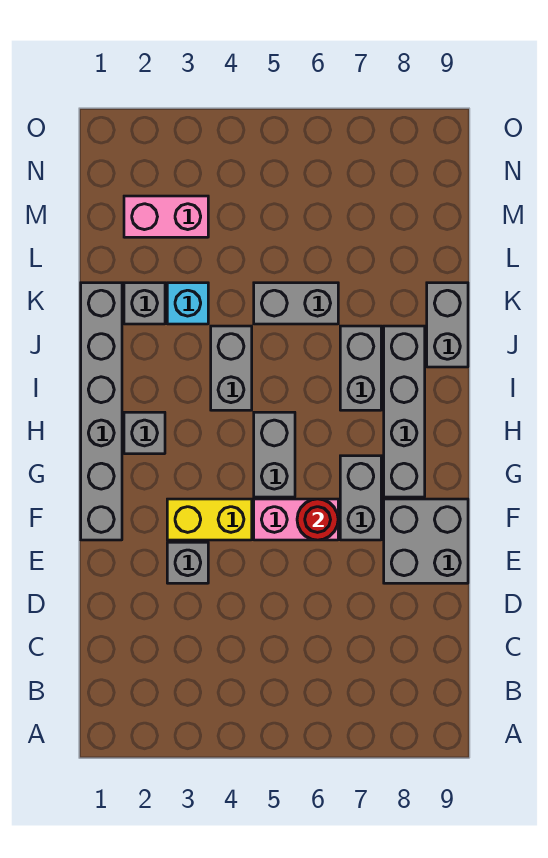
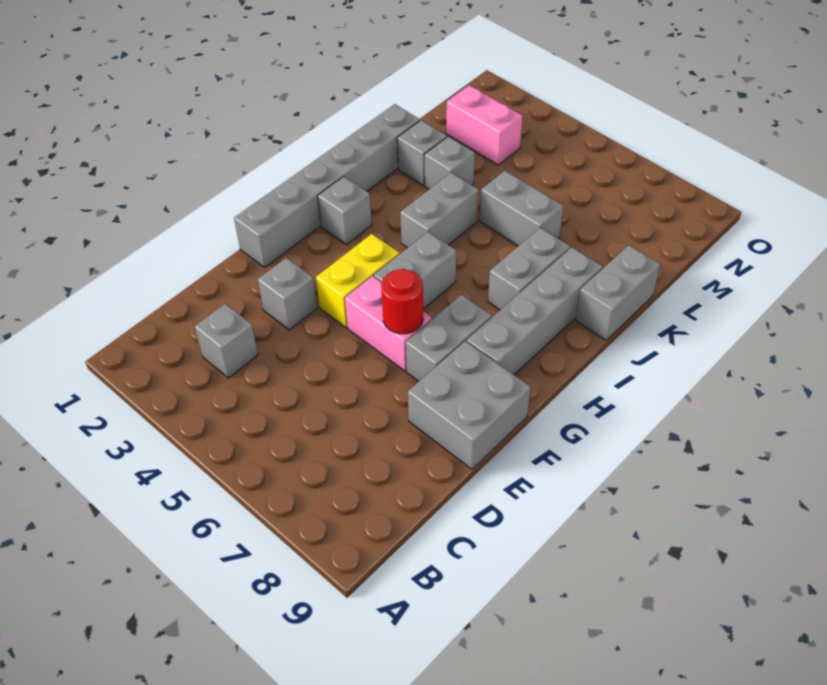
none -> grey brick C3 level 1
yellow brick F3:F4 level 1 -> yellow brick F4:G4 level 1
cyan brick K3 level 1 -> grey brick K3 level 1

